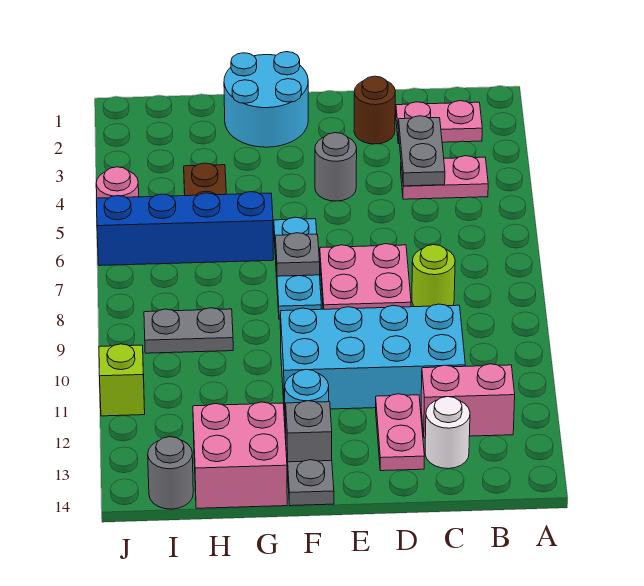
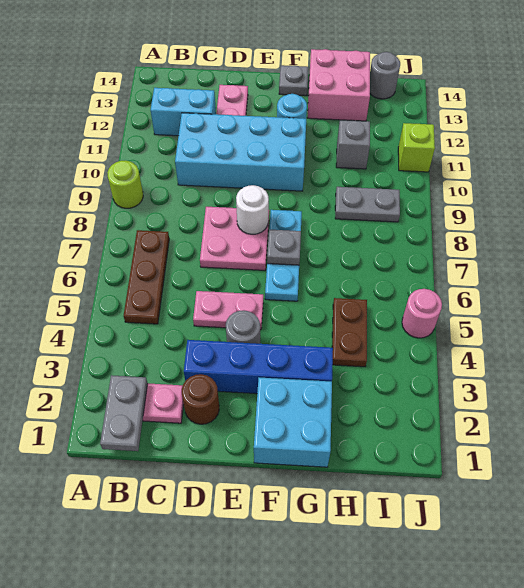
pink plate B4:C4 level 1 -> pink plate D5:E5 level 1
none -> brown plate B5:B7 level 1
pink brick B12:C12 level 1 -> cyan brick B12:C12 level 1
grey plate C3:C4 level 2 -> grey plate B1:B2 level 2
lime round brick C8 level 1 -> lime round brick A9 level 1
white round brick C13 level 1 -> white round brick E8 level 2
cyan round brick F1:G2 level 1 -> cyan brick F1:G2 level 1
grey brick F13 level 1 -> grey brick H11 level 1
blue brick G6:J6 level 1 -> blue brick D3:G3 level 1

